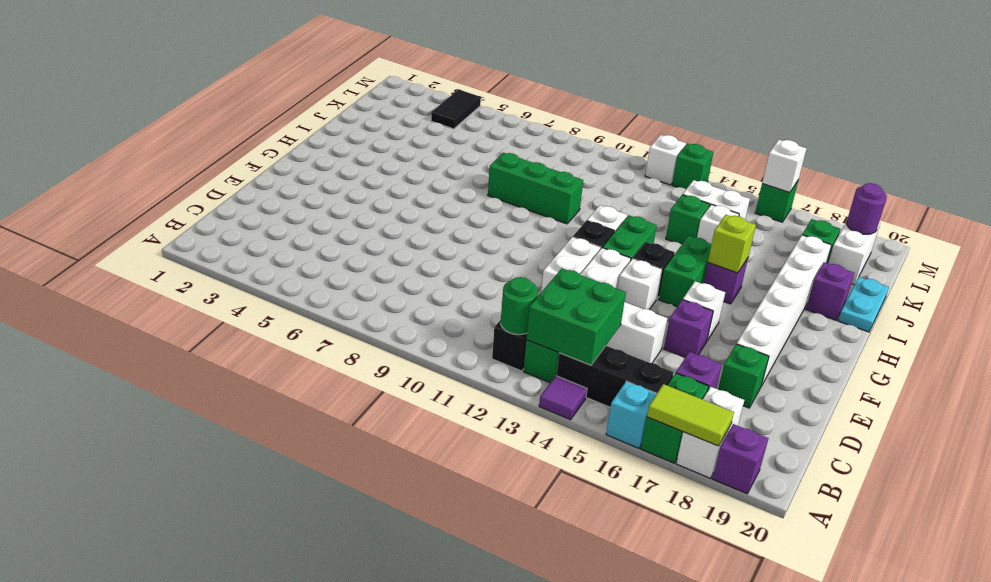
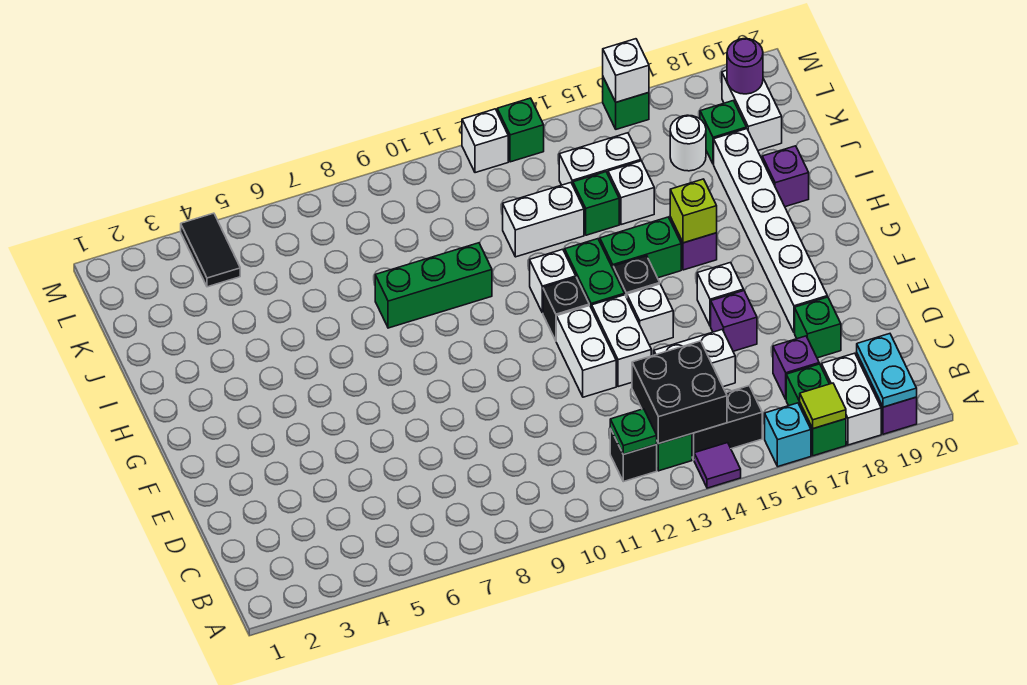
lime tile A17:A18 level 2 -> lime tile A17 level 2
green round brick B12 level 2 -> green plate B12 level 2
green brick B13:C14 level 2 -> black brick B13:C14 level 2
black brick B14:B16 level 1 -> black brick B14:B15 level 1
green brick G15:H15 level 1 -> green brick H14:H15 level 1
cyan plate I20:J20 level 1 -> cyan plate A19:B19 level 2
none -> white brick J12:J13 level 1
none -> white round brick K17 level 1

